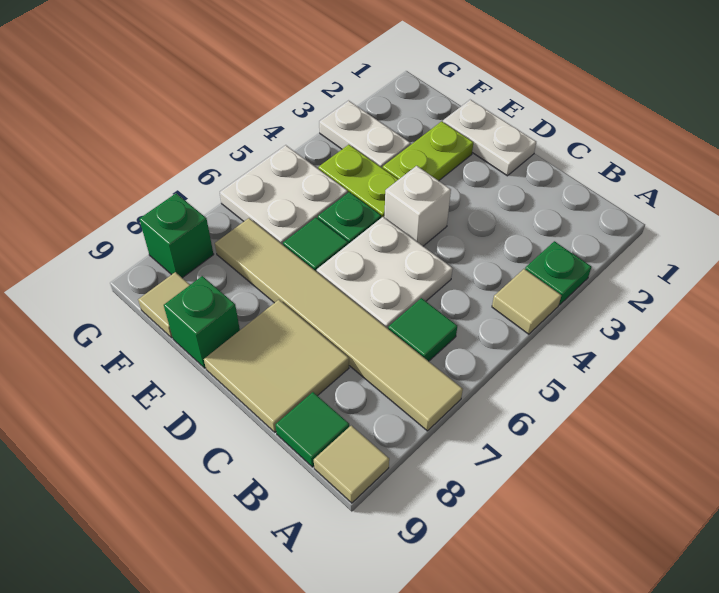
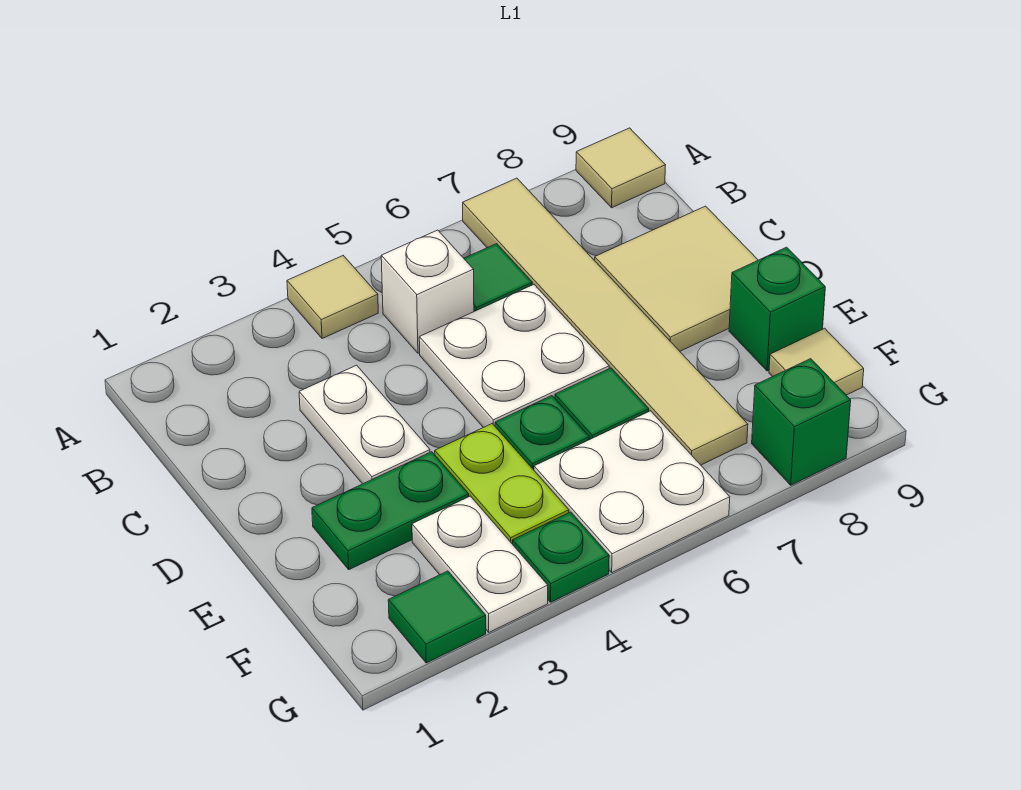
green plate A3 level 1 -> green plate G4 level 1
green tile B9 level 1 -> green tile G2 level 1
white plate D1:E1 level 1 -> white plate C3:D3 level 1
white brick D4 level 1 -> white brick B5 level 1
lime plate E2:E3 level 1 -> green plate E2:E3 level 1

